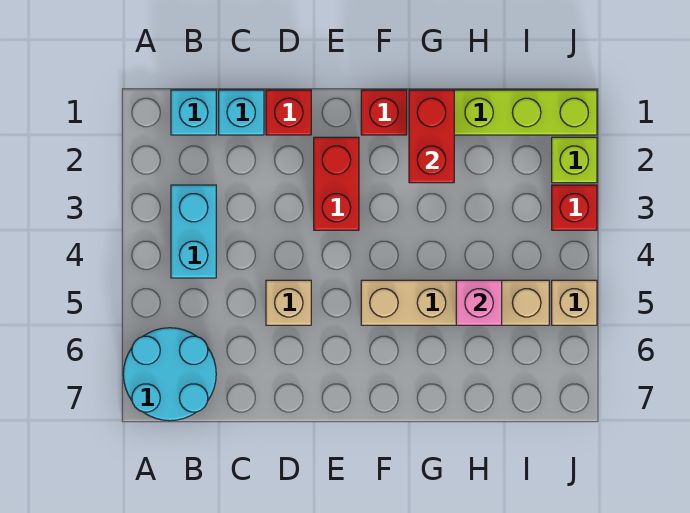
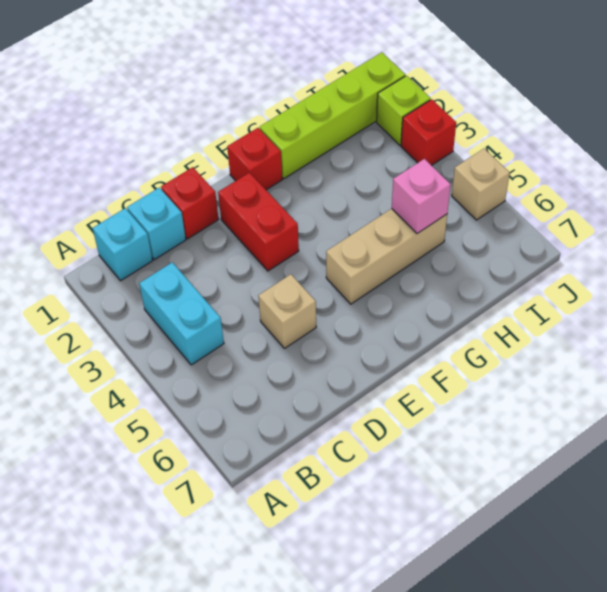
cyan round brick A6:B7 level 1 -> none
tan brick F5:I5 level 1 -> tan brick F5:H5 level 1
red brick G1:G2 level 2 -> none

